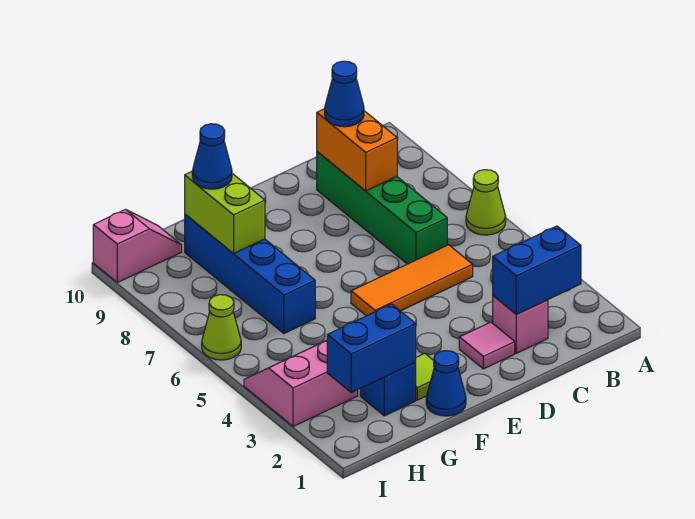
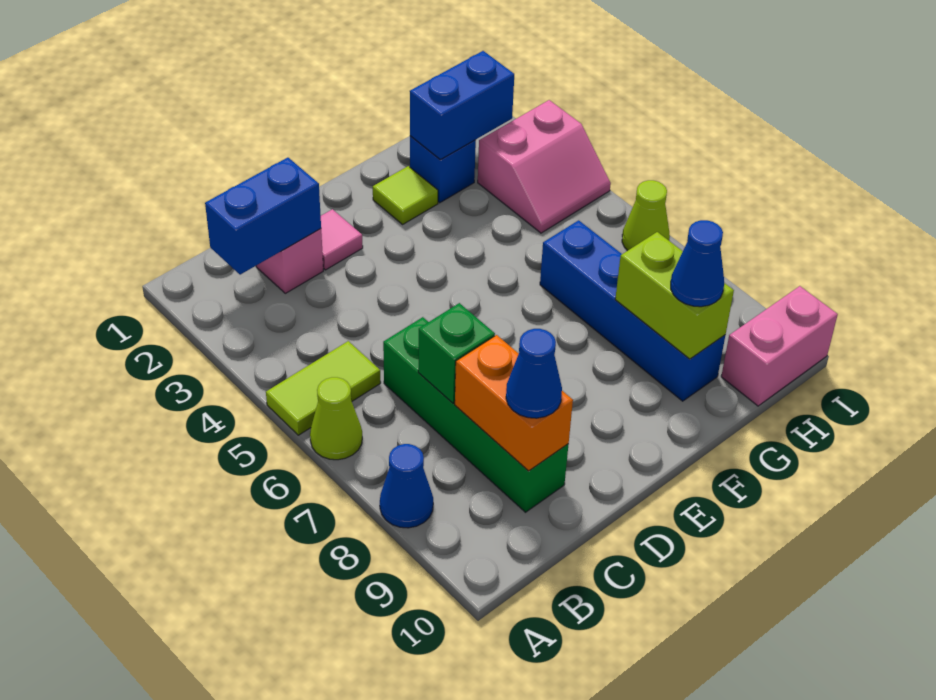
none -> lime tile A5:B5 level 1
orange tile C5:E5 level 1 -> none
none -> green brick C7 level 2
blue cone F1 level 1 -> blue cone A8 level 1
pink slope H10:I10 level 1 top I -> pink brick H10:I10 level 1

